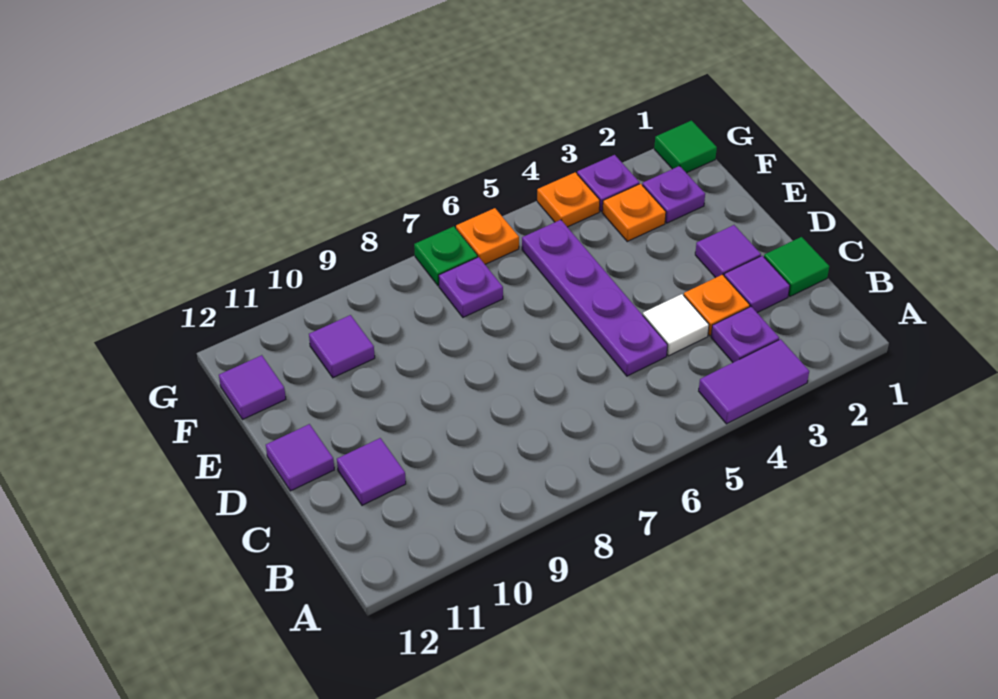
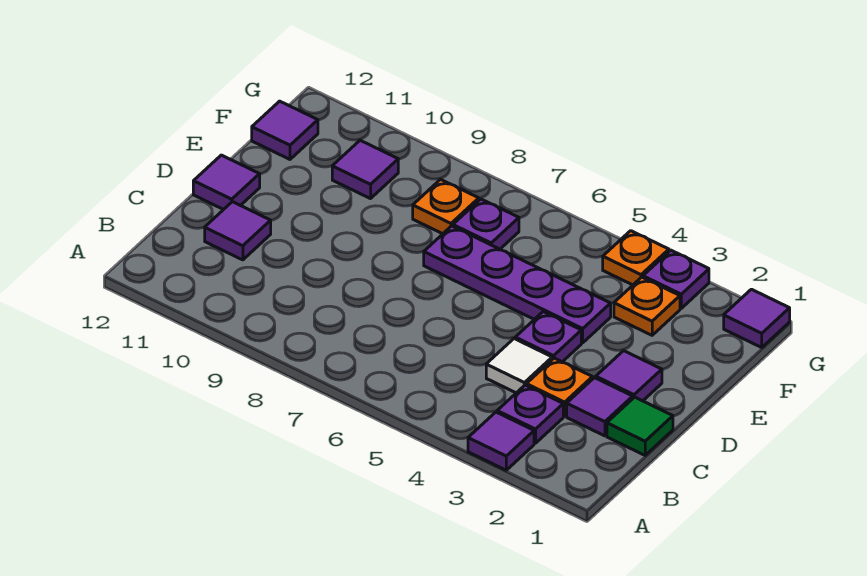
purple tile A3:A4 level 1 -> purple tile A3 level 1
purple plate C5:F5 level 1 -> purple plate E4:E7 level 1
purple plate F2 level 1 -> purple plate D4 level 1
green tile G1 level 1 -> purple tile G1 level 1
orange plate G6 level 1 -> orange plate F8 level 1
green plate G7 level 1 -> none

